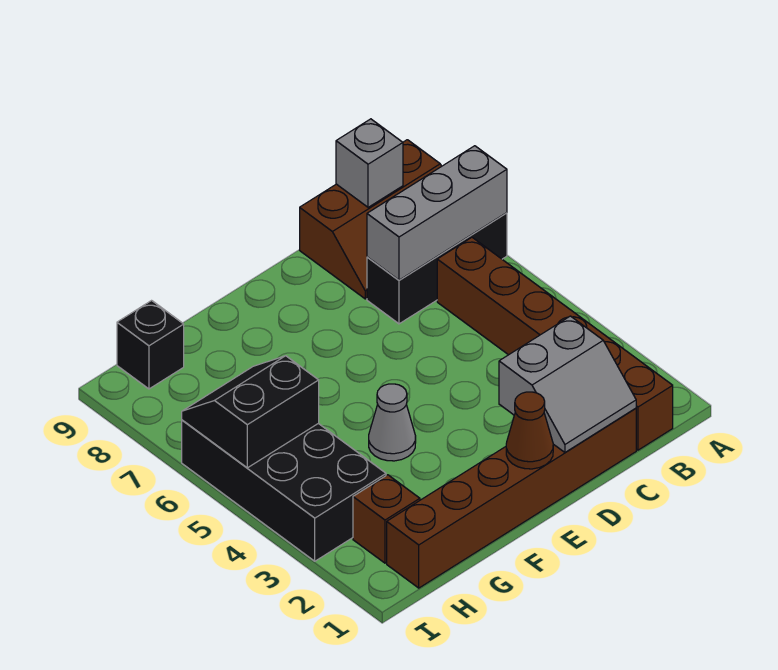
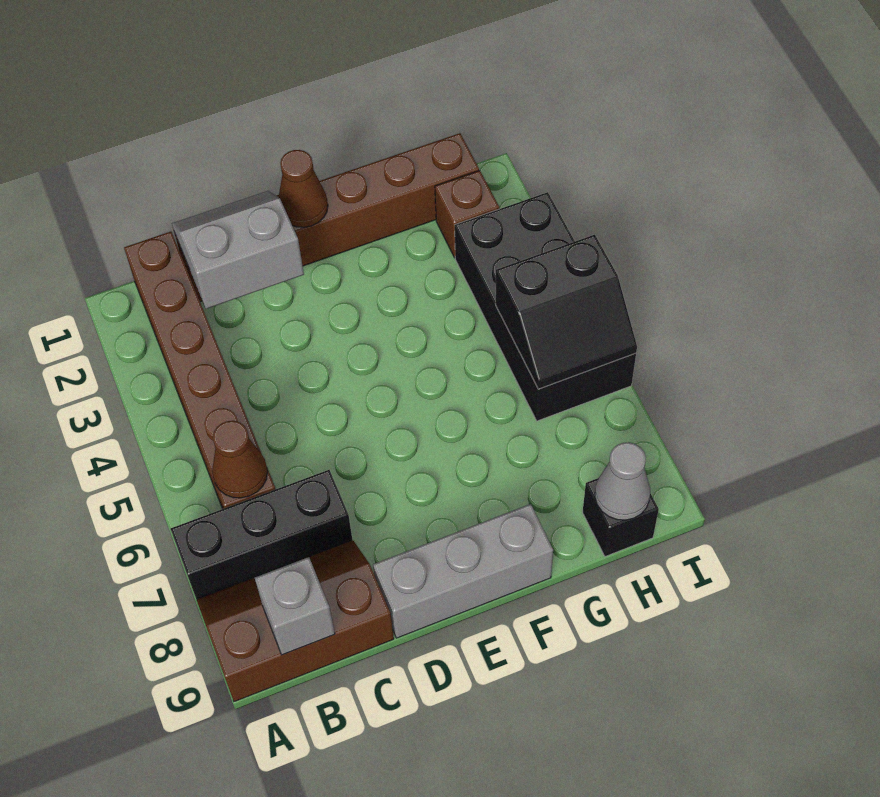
grey brick A7:C7 level 2 -> grey brick D9:F9 level 1
none -> brown cone B6 level 2
grey cone F4 level 1 -> grey cone H9 level 2

